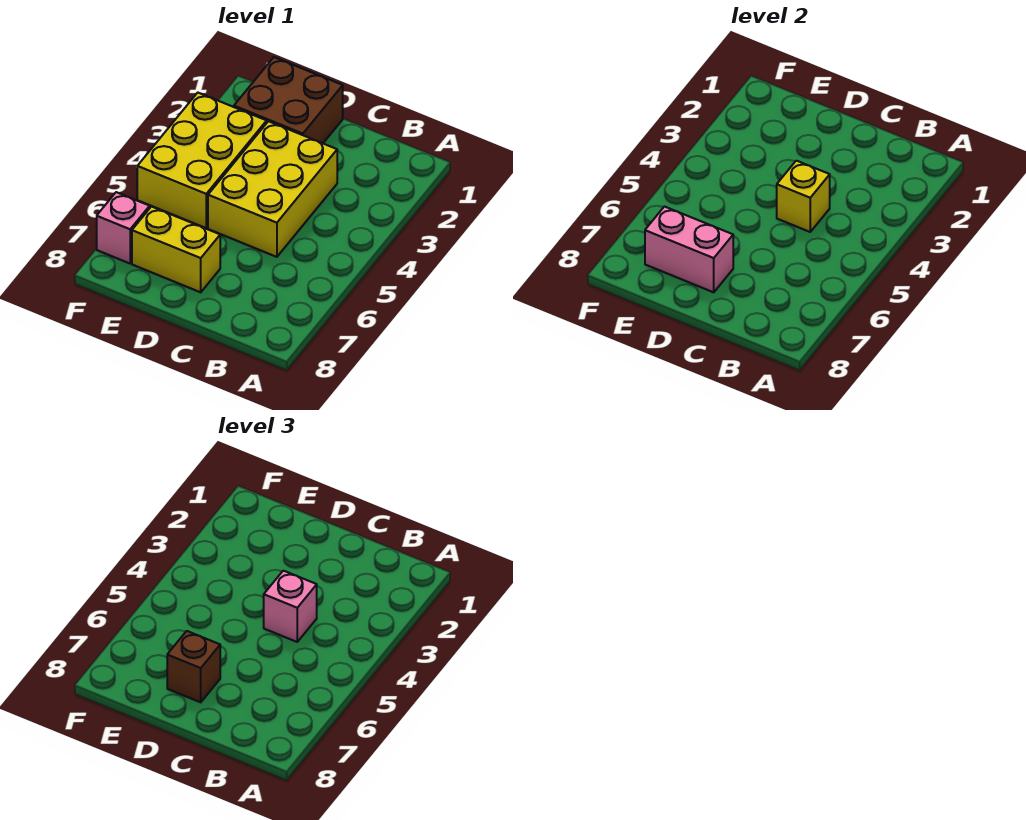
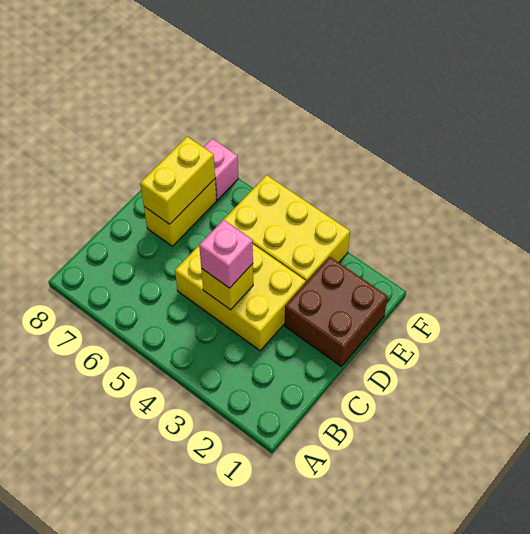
pink brick D7:E7 level 2 -> yellow brick D7:E7 level 2
brown brick D7 level 3 -> none

